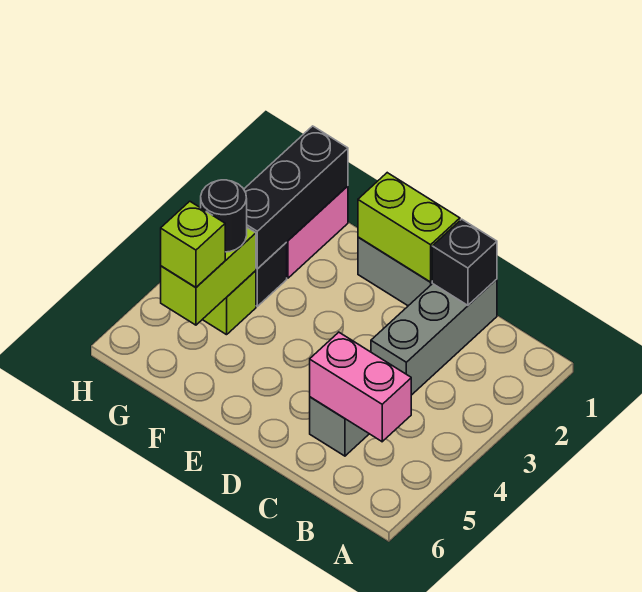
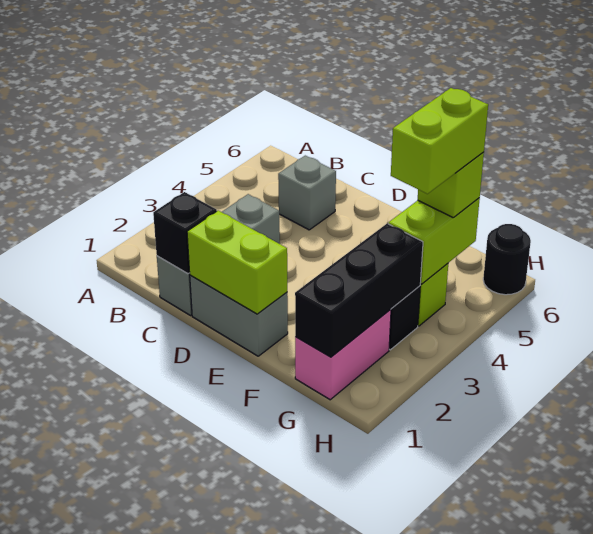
pink brick B5:C5 level 2 -> none
black round brick G4 level 3 -> black round brick H6 level 1
none -> lime brick G4:G5 level 4

